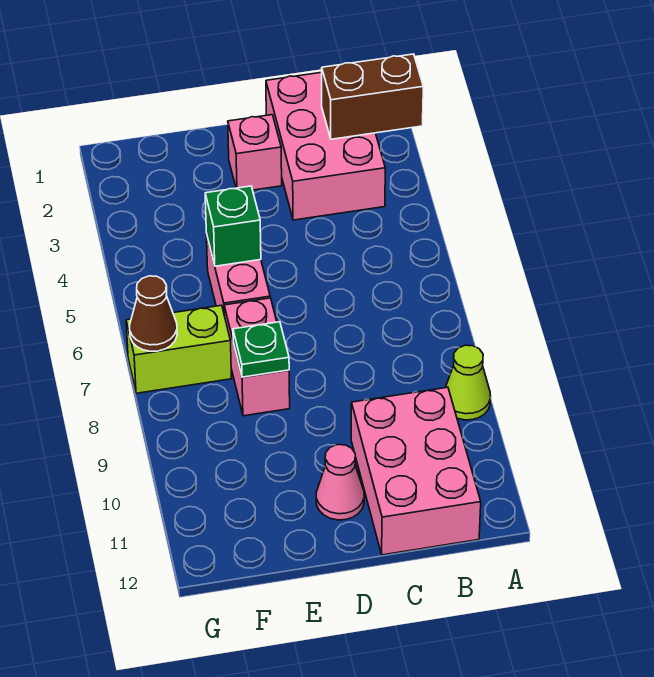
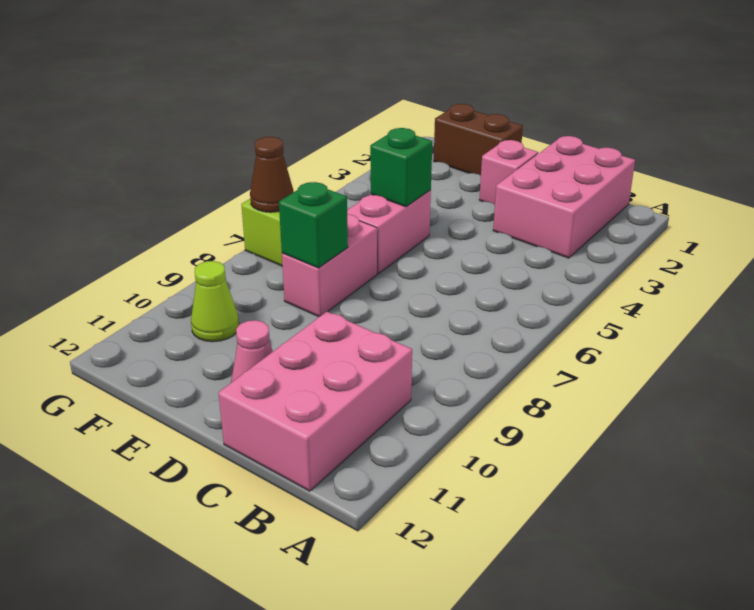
brown brick A2:B2 level 2 -> brown brick E1:F1 level 1
lime cone A9 level 1 -> lime cone F10 level 1
green plate E8 level 2 -> green brick E8 level 2

